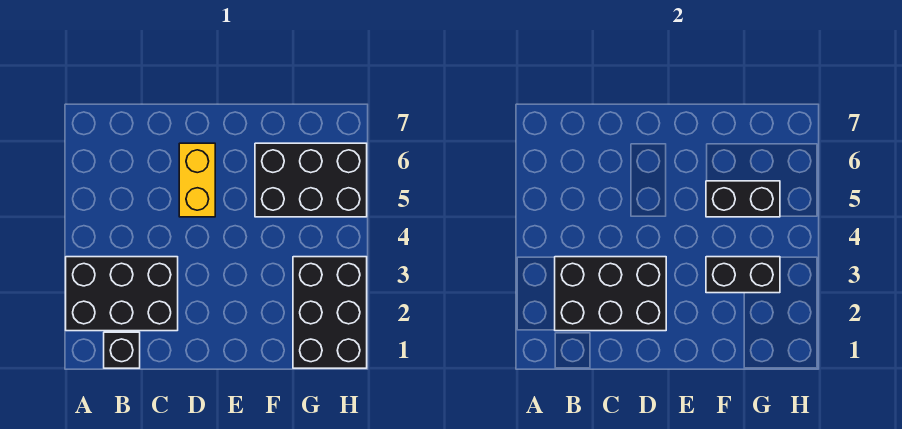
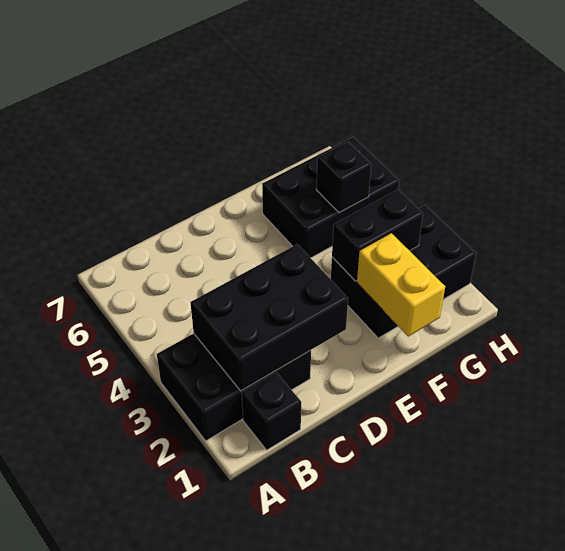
yellow brick D5:D6 level 1 -> yellow brick F1:F2 level 2
black brick F5:G5 level 2 -> black brick G5 level 2
black brick G1:H3 level 1 -> black brick F2:H3 level 1

